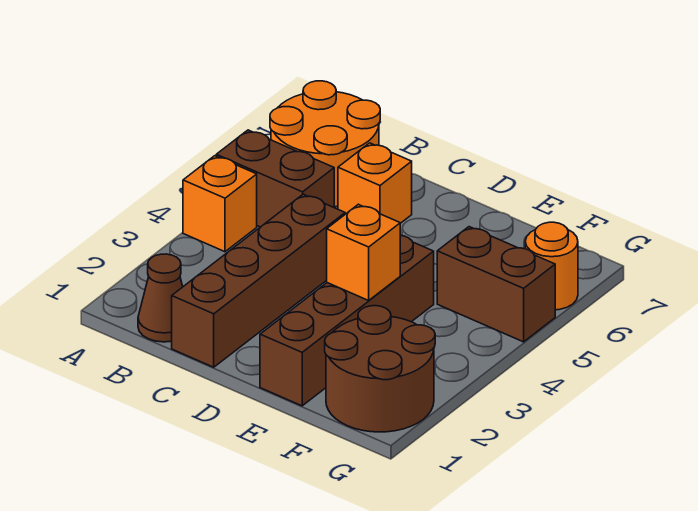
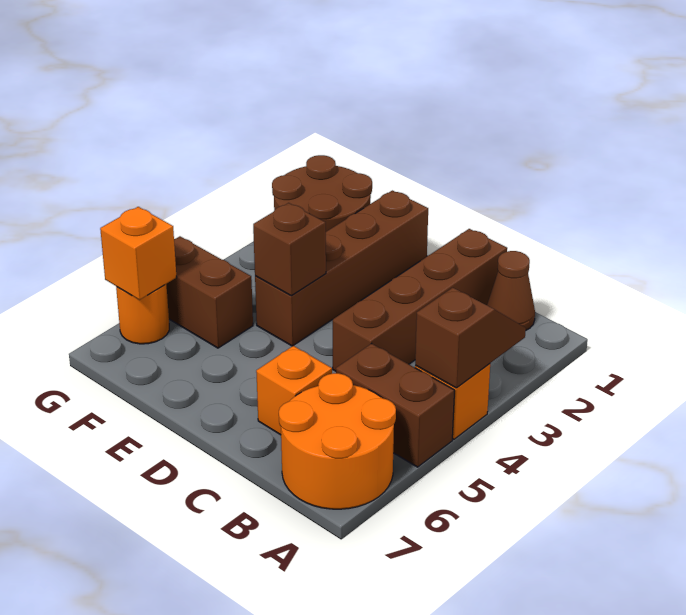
none -> brown slope A3:A4 level 2 top 4
orange brick E3 level 2 -> orange brick G6 level 2
none -> brown brick E4 level 2

